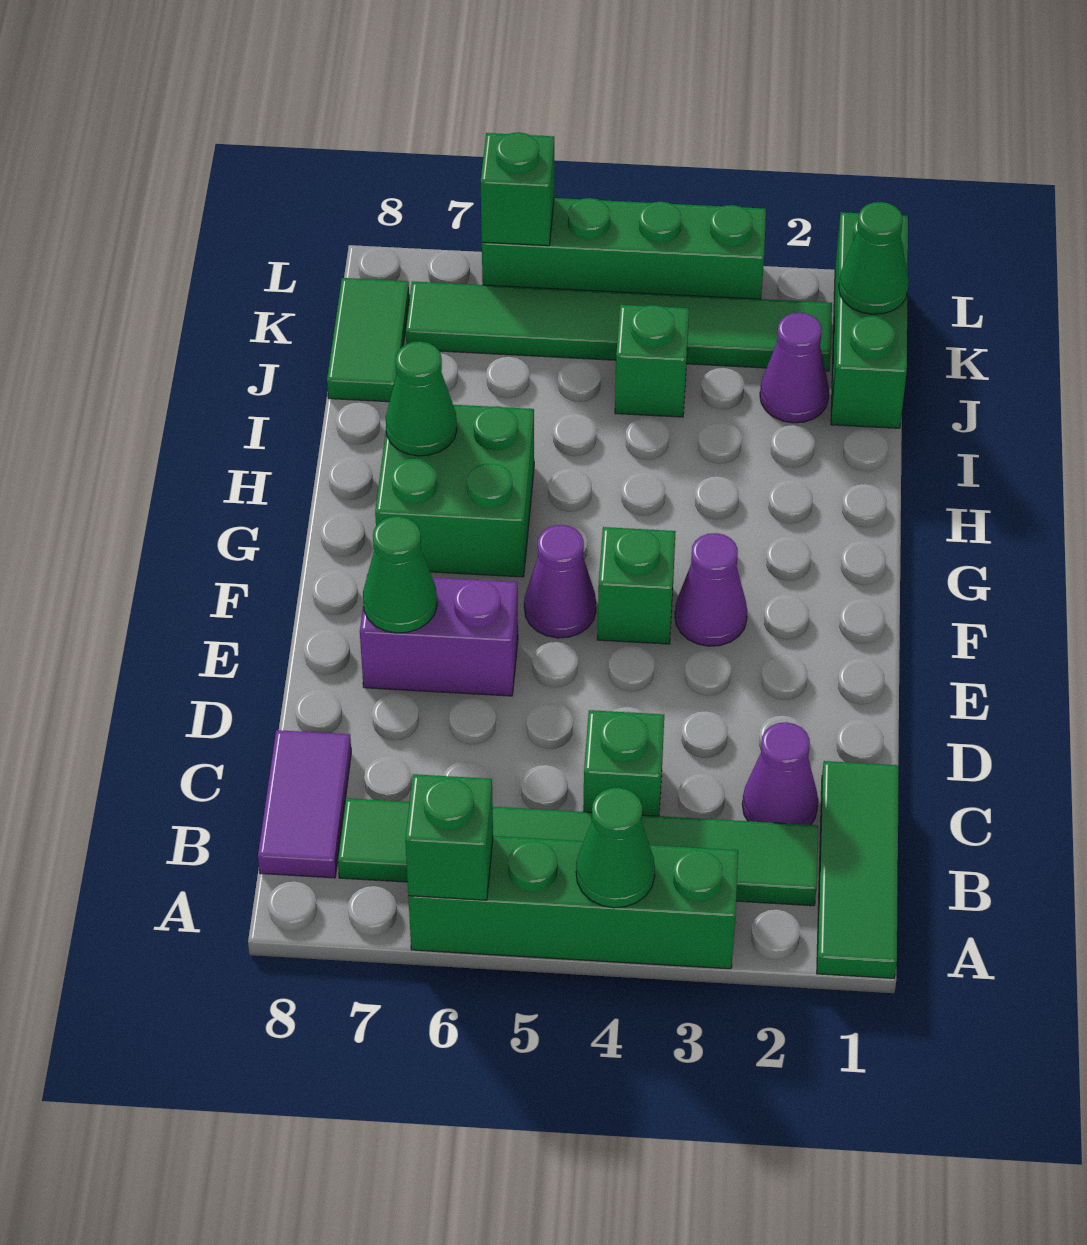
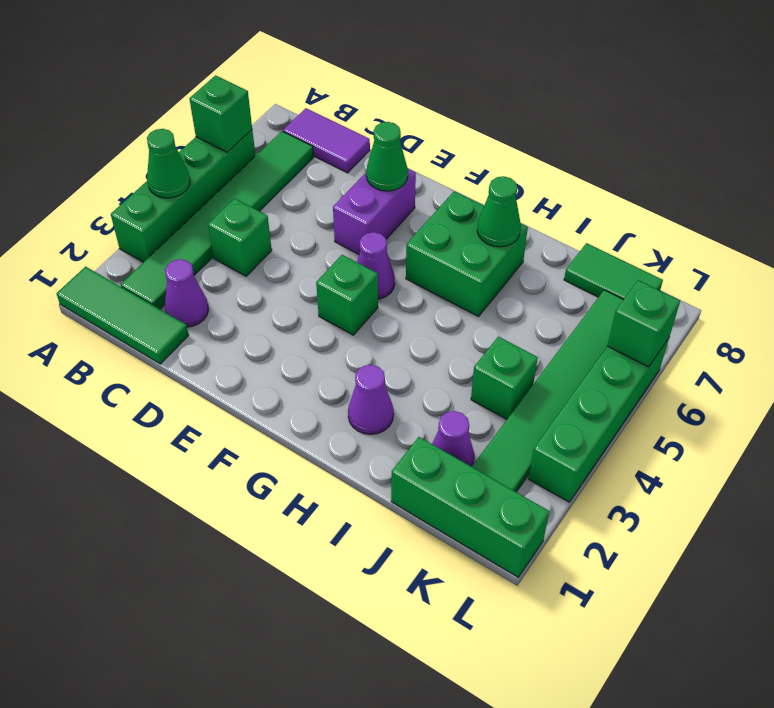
purple cone F3 level 1 -> purple cone H2 level 1
green cone K1 level 2 -> none

